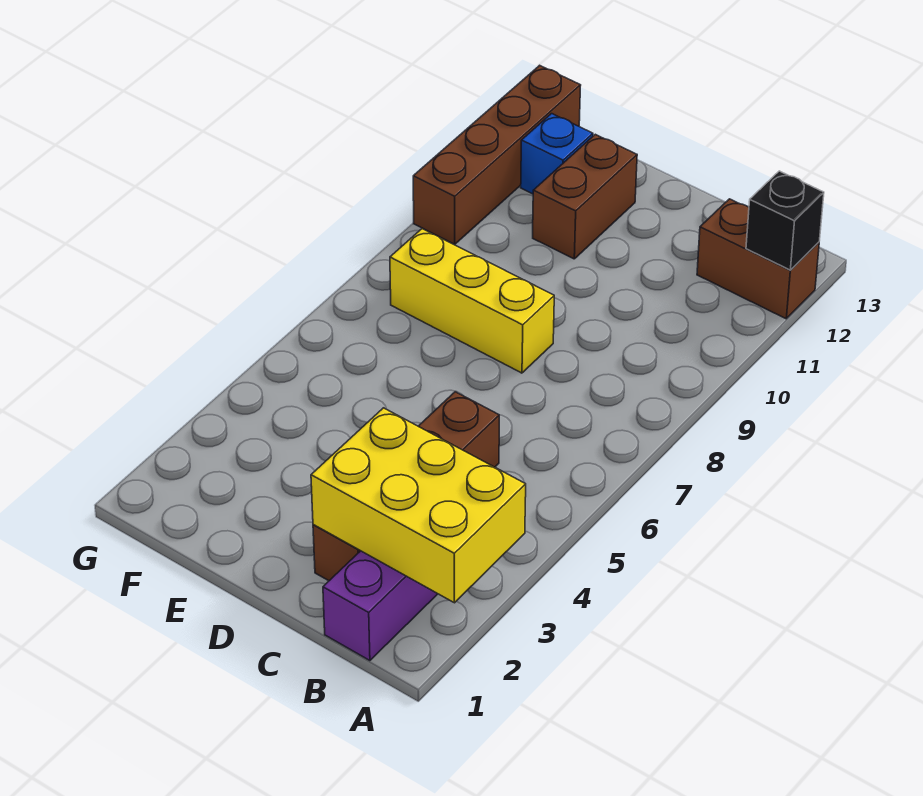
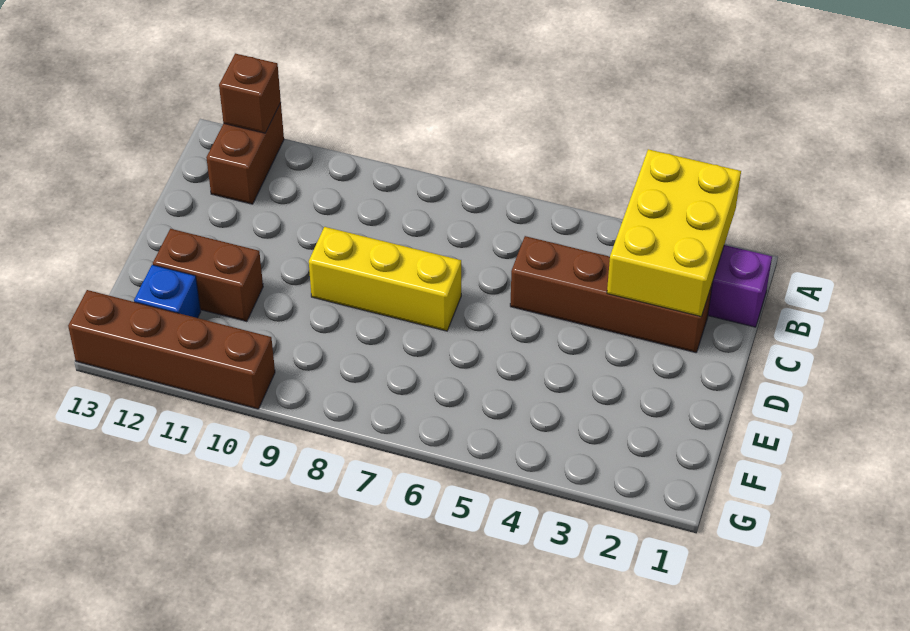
black brick A12 level 2 -> brown brick A12 level 2
yellow brick D8:F8 level 1 -> yellow brick D7:D9 level 1

